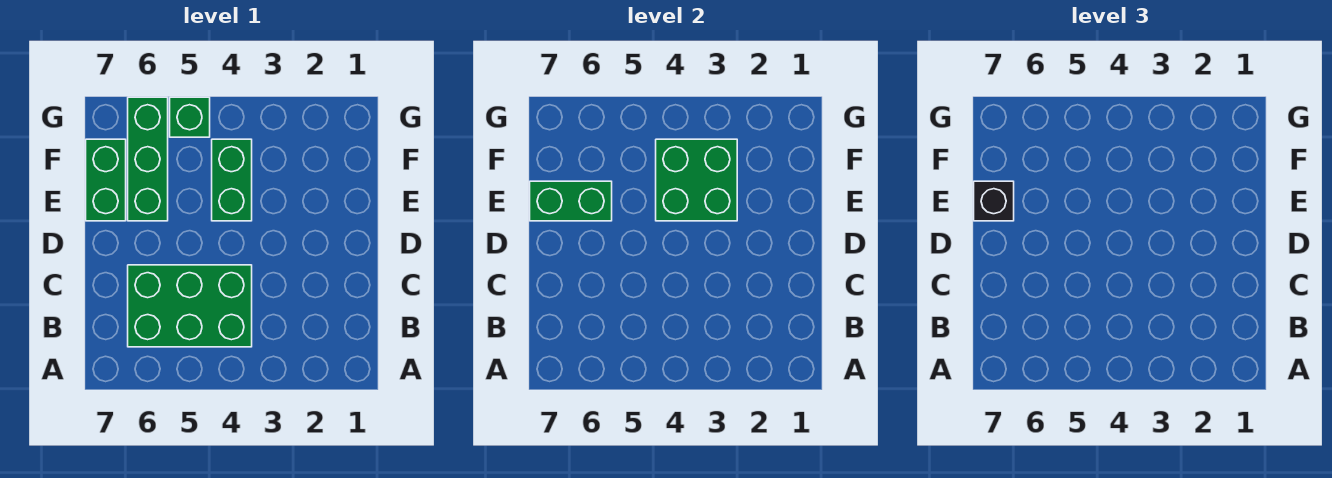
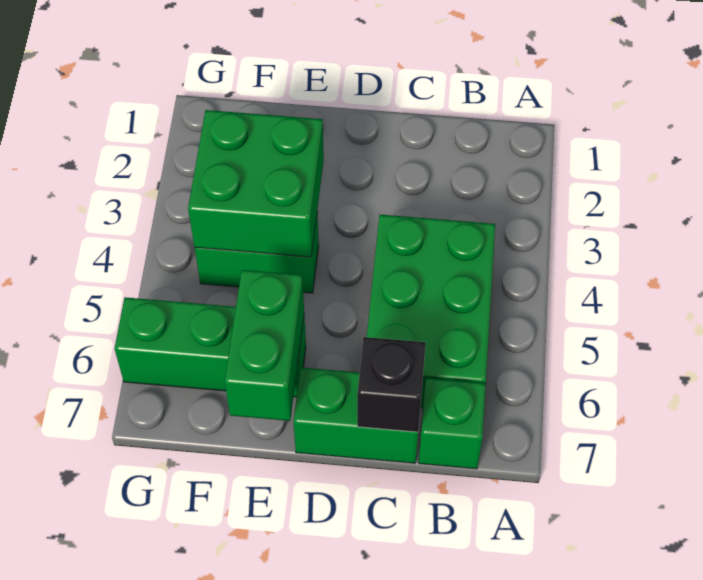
green brick E7:F7 level 1 -> green brick C7:D7 level 1
black brick E7 level 3 -> black brick C7 level 2
green brick G5 level 1 -> green brick B7 level 1

